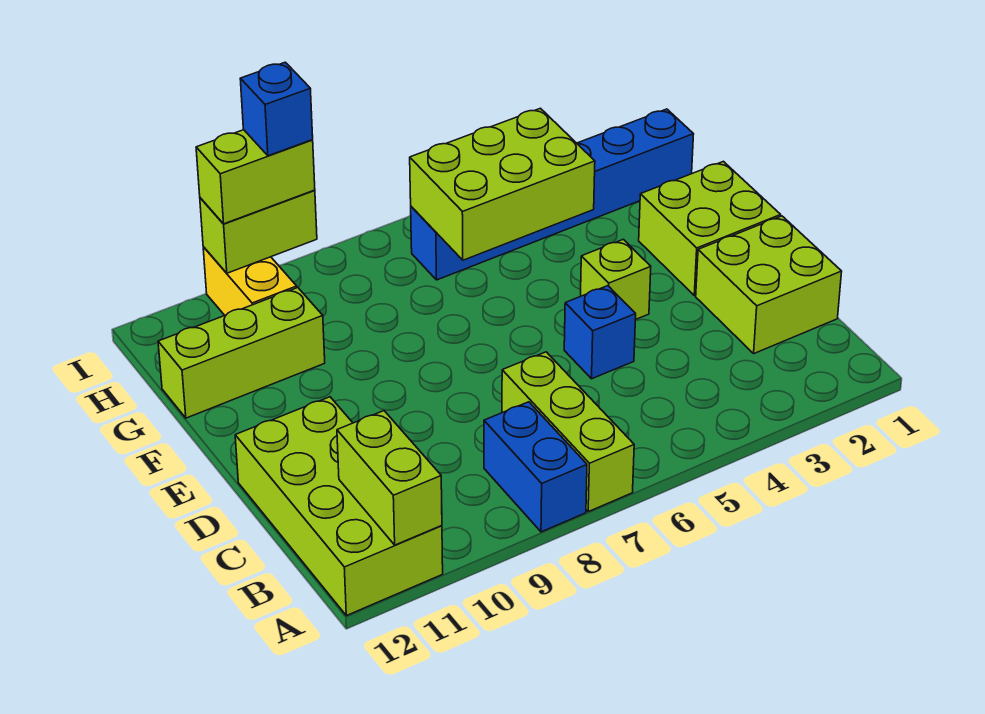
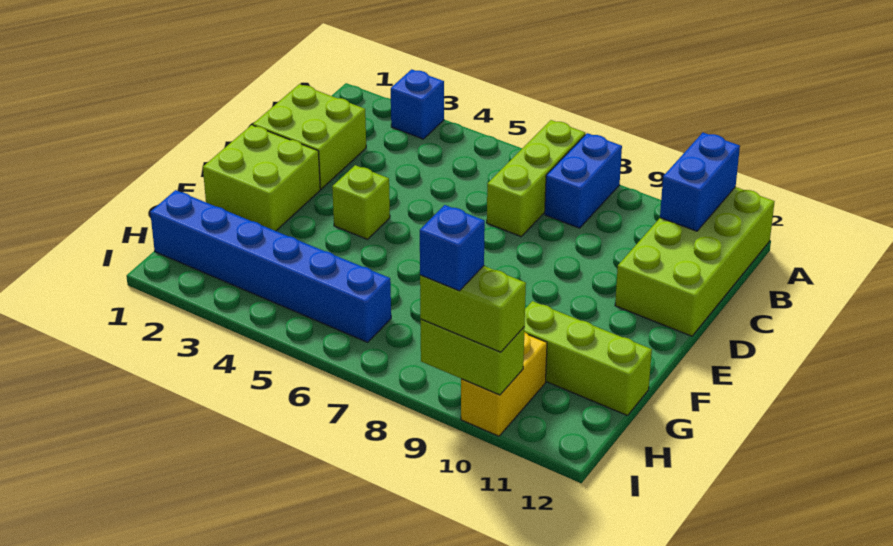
lime brick A11:B11 level 2 -> blue brick A11:B11 level 2
blue brick D5 level 1 -> blue brick A3 level 1
lime brick G4:H6 level 2 -> none

